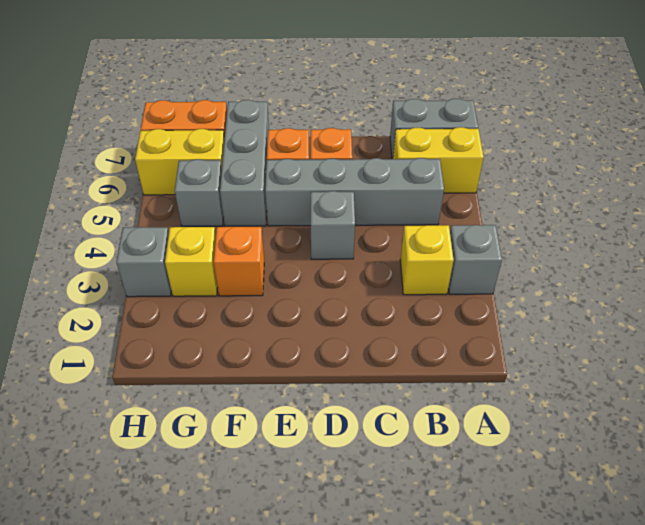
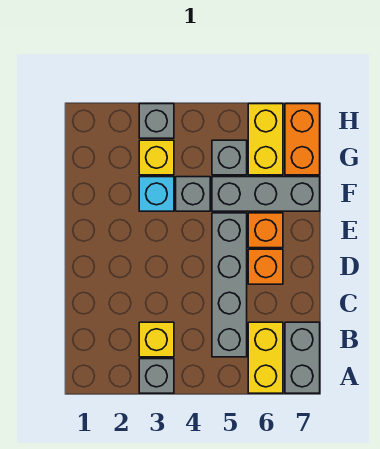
grey brick D4 level 1 -> grey brick F4 level 1
orange brick F3 level 1 -> cyan brick F3 level 1

